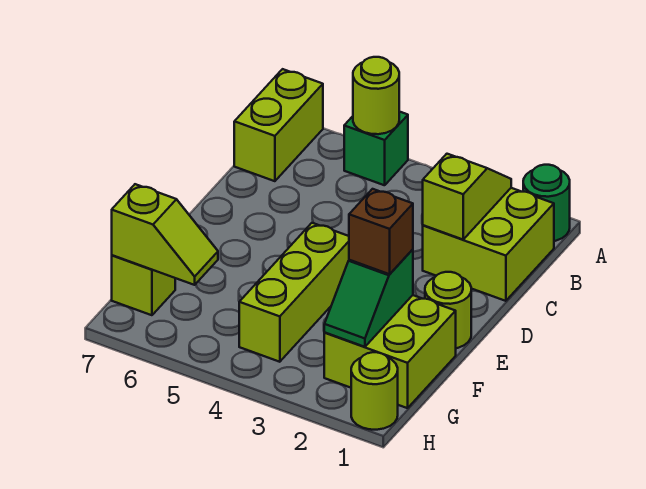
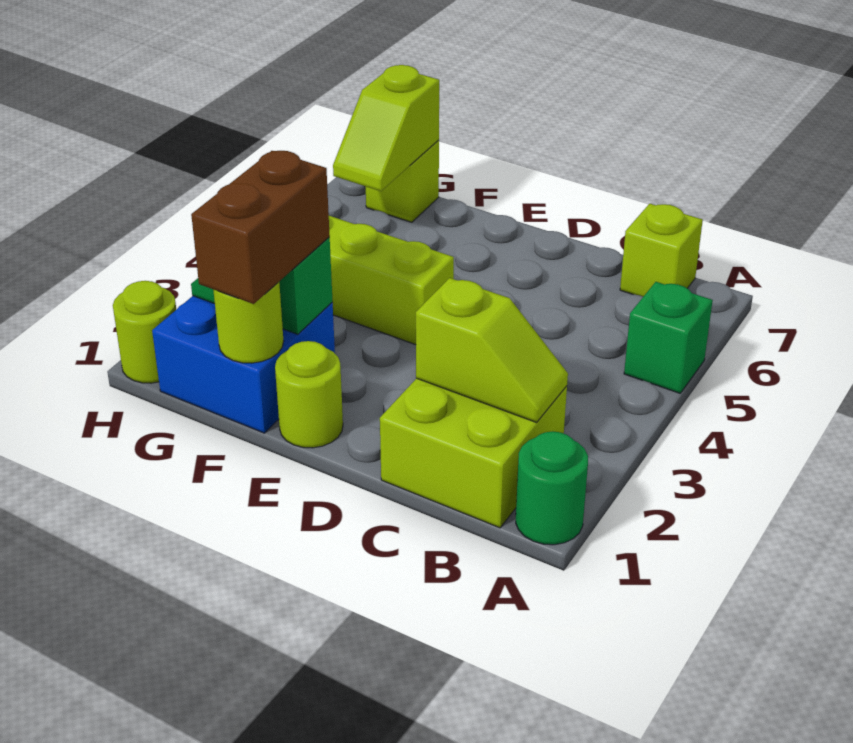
lime round brick A5 level 2 -> lime round brick F1 level 2
lime brick A7:B7 level 1 -> lime brick B7 level 1
lime brick F1:G2 level 1 -> blue brick F1:G2 level 1
brown brick F2 level 3 -> brown brick F1:F2 level 3

